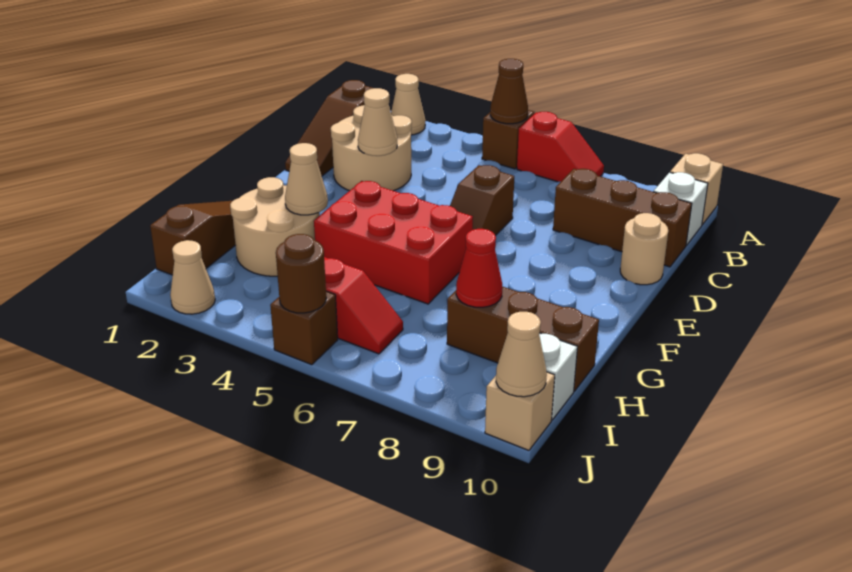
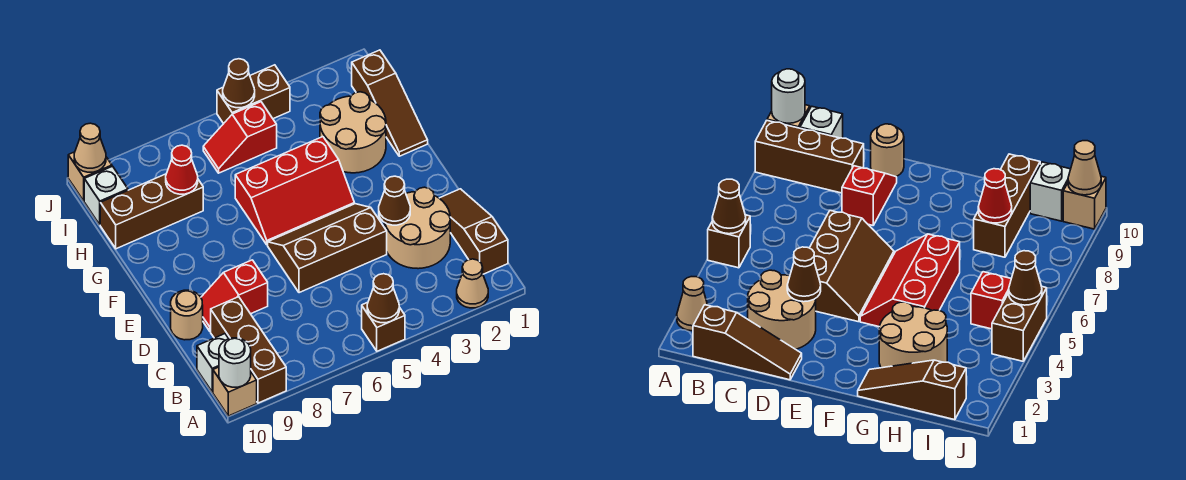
red slope A6:A7 level 1 top 6 -> red slope D8:D9 level 1 top 8
none -> white round brick A10 level 2
brown brick C8:C10 level 1 -> brown brick A9:C9 level 1
tan cone D3 level 2 -> brown cone D3 level 2
brown slope D6:E6 level 1 top D -> brown slope D4:E6 level 1 top D
red brick F4:G6 level 1 -> red slope F4:G6 level 1 top G
tan cone G3 level 2 -> none
tan cone J2 level 1 -> none
brown brick J5 level 1 -> brown brick J4:J5 level 1
brown round brick J5 level 2 -> brown cone J5 level 2

